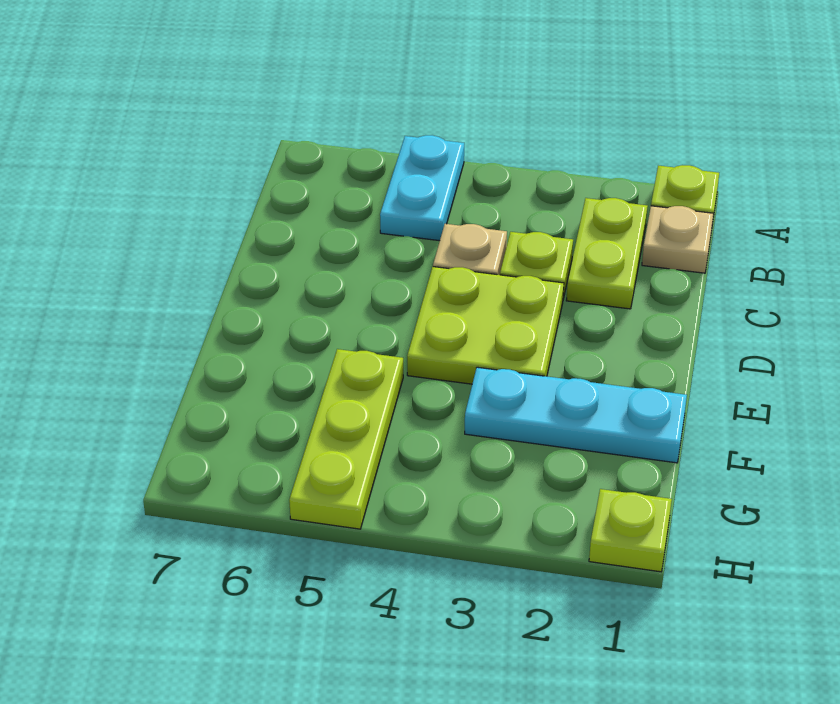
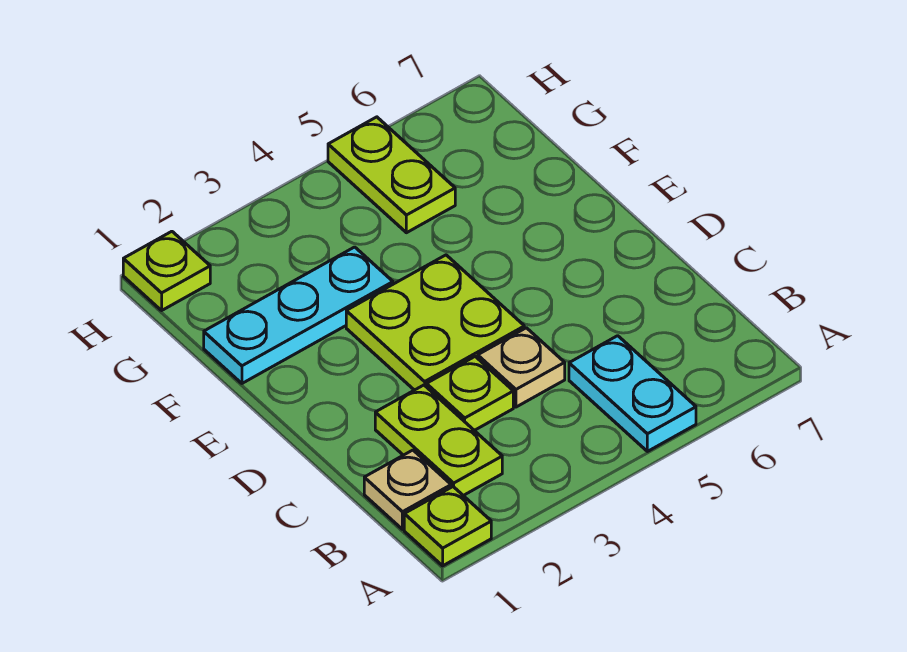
lime plate F5:H5 level 1 -> lime plate G5:H5 level 1

